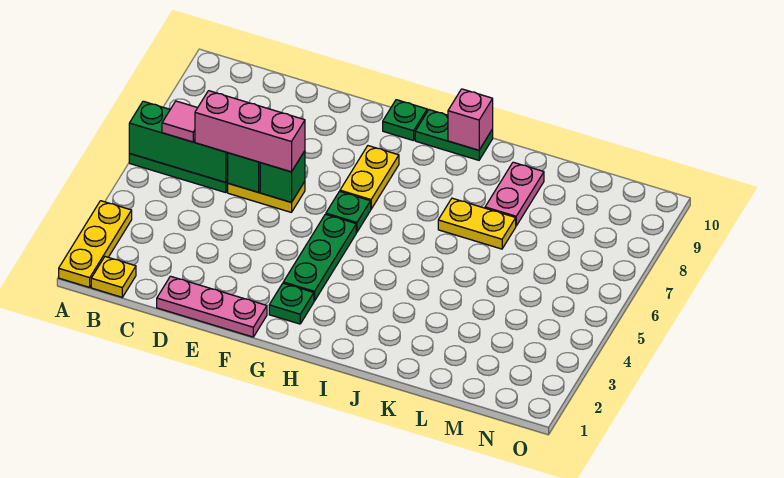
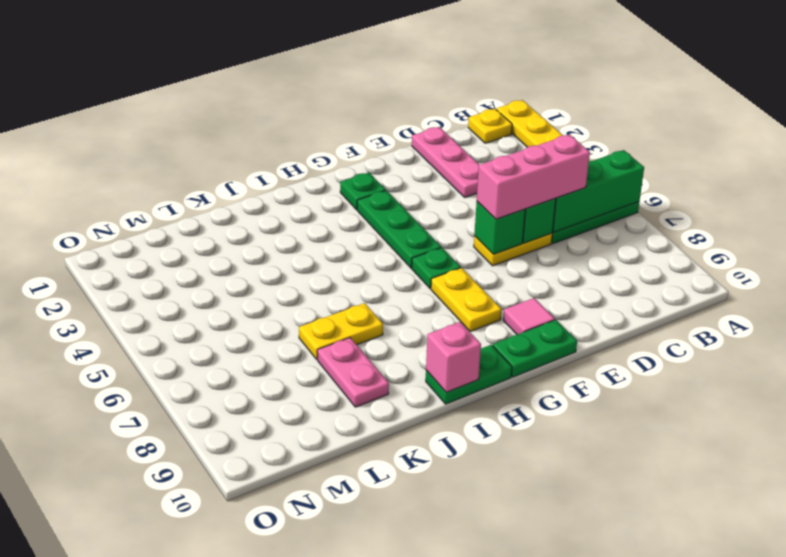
pink tile B6 level 3 -> pink tile F9 level 1
pink plate D1:F1 level 1 -> pink plate D1:D3 level 1
green plate G10 level 1 -> green plate F10:G10 level 1

